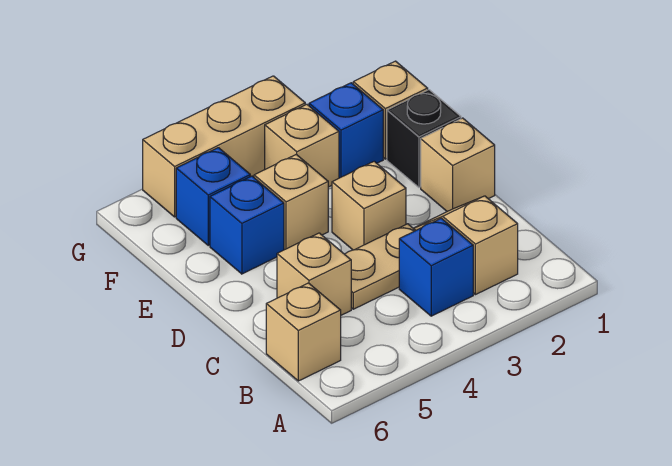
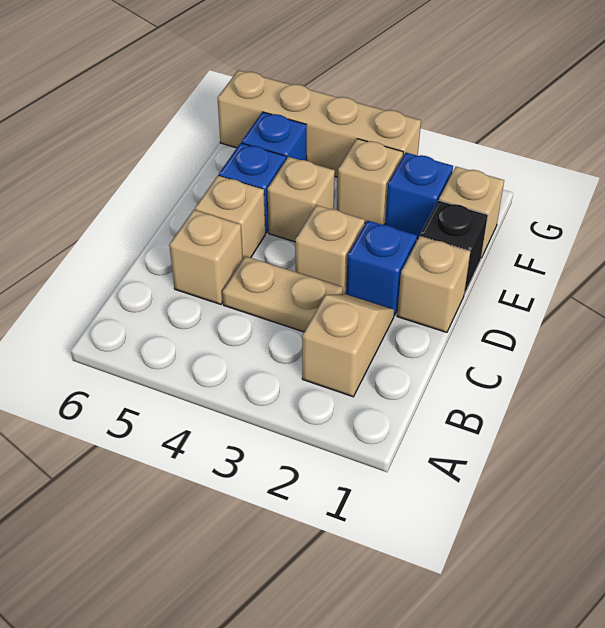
blue brick B3 level 1 -> blue brick D2 level 1
tan brick B6 level 1 -> tan brick D5 level 1
tan brick G3:G5 level 1 -> tan brick G3:G6 level 1

